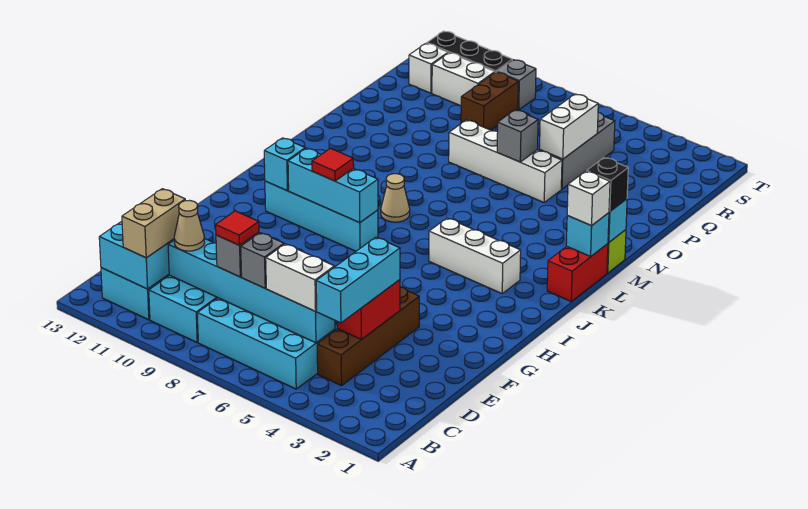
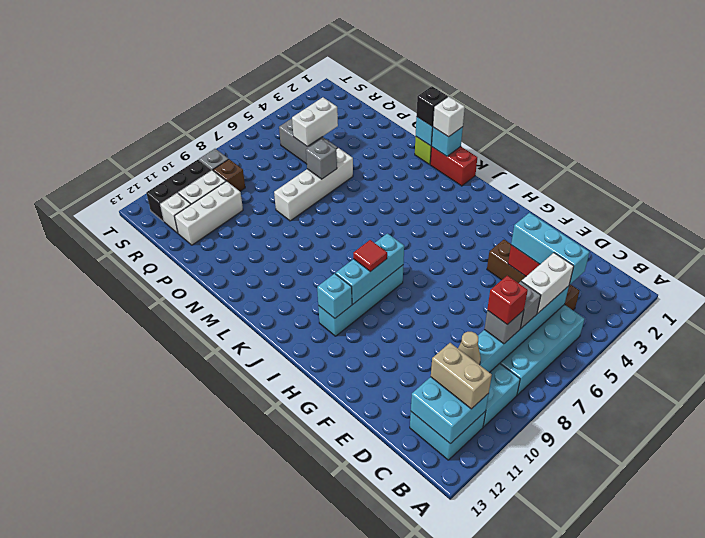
red tile C8 level 4 -> red brick C8 level 4
white brick J3:J5 level 1 -> white brick Q10:Q12 level 1
tan cone K8 level 1 -> none
white brick P5:Q5 level 2 -> white brick Q4:Q5 level 2
brown brick Q9:R9 level 1 -> brown brick R9 level 1

